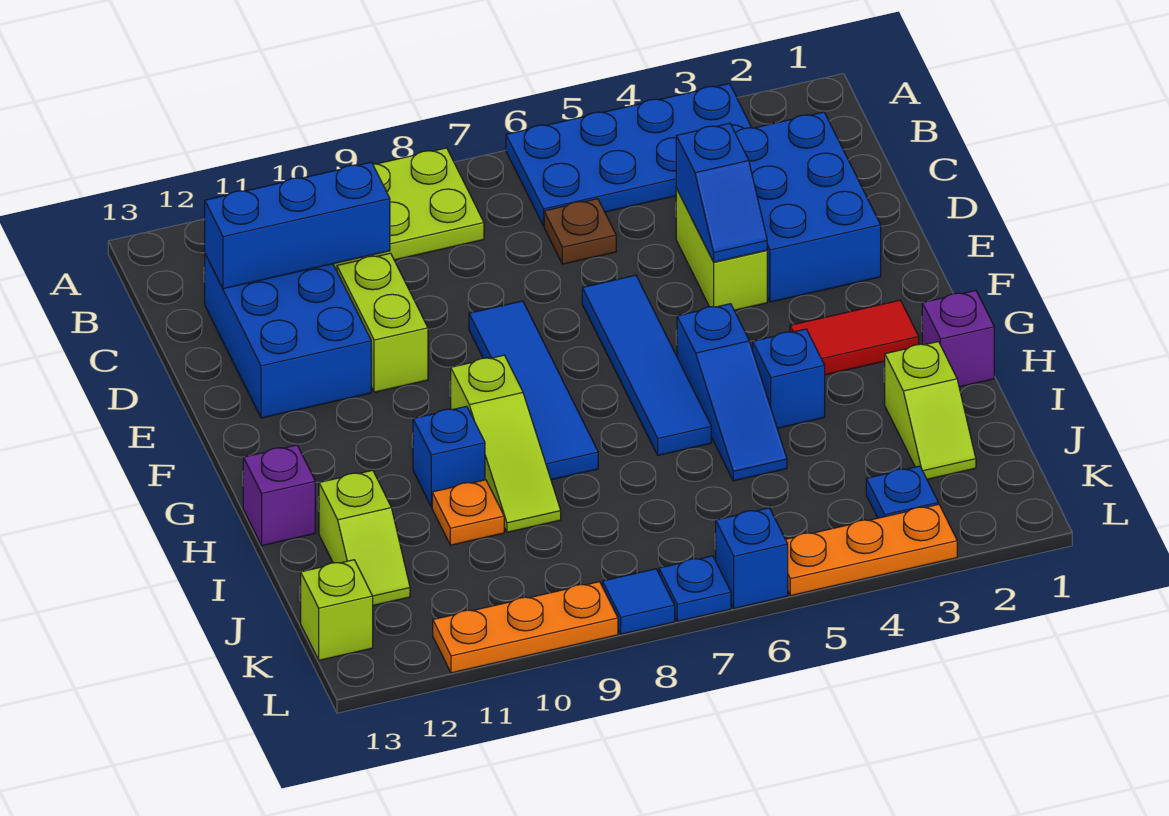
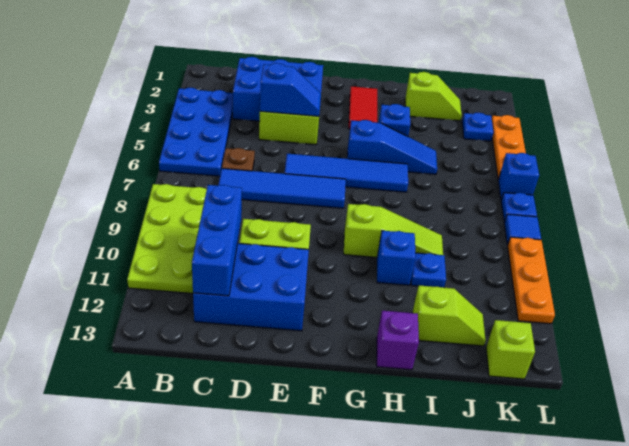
blue tile E8:H8 level 1 -> blue tile C7:F7 level 1
purple brick H1 level 1 -> none
orange plate I10 level 1 -> blue plate I10 level 1

